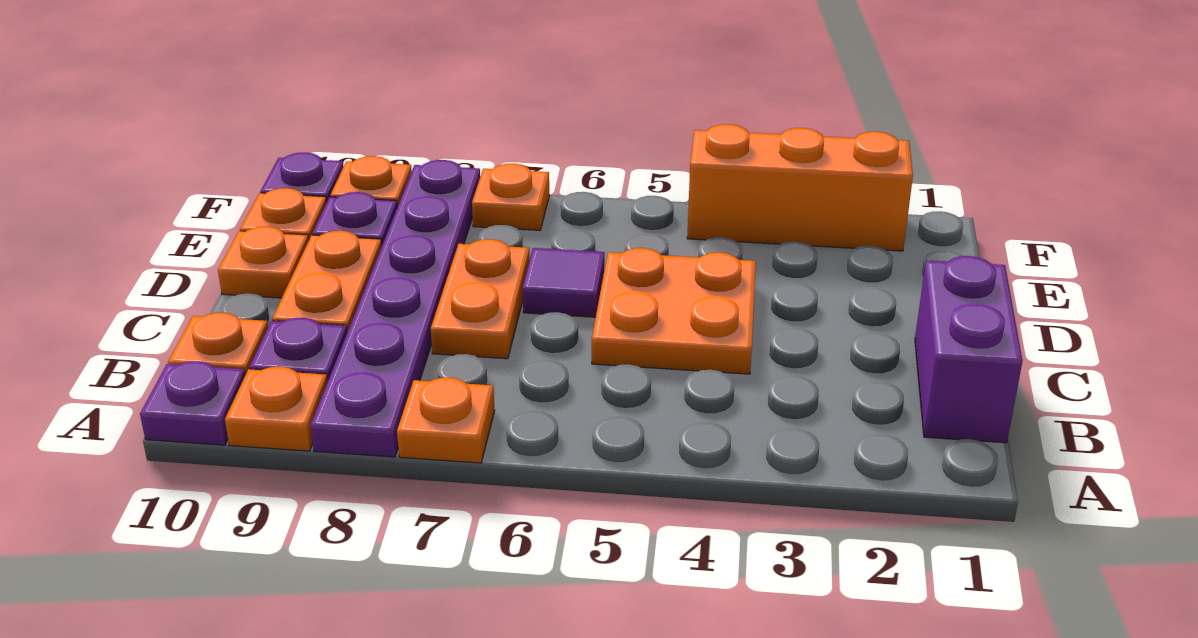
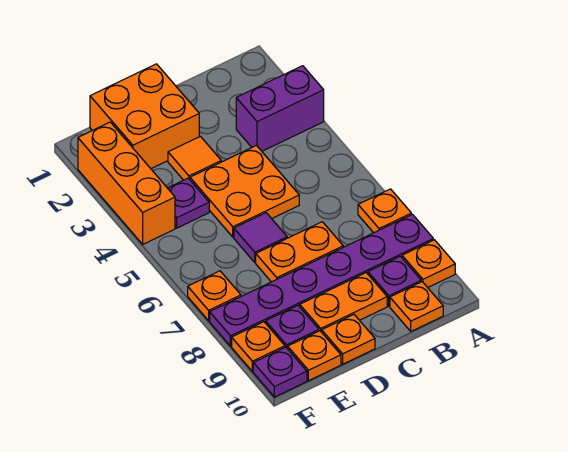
purple plate A10 level 1 -> purple plate E4 level 1
purple brick B1:C1 level 1 -> purple brick A3:B3 level 1
none -> orange brick D1:E2 level 1
none -> orange tile D3 level 1

